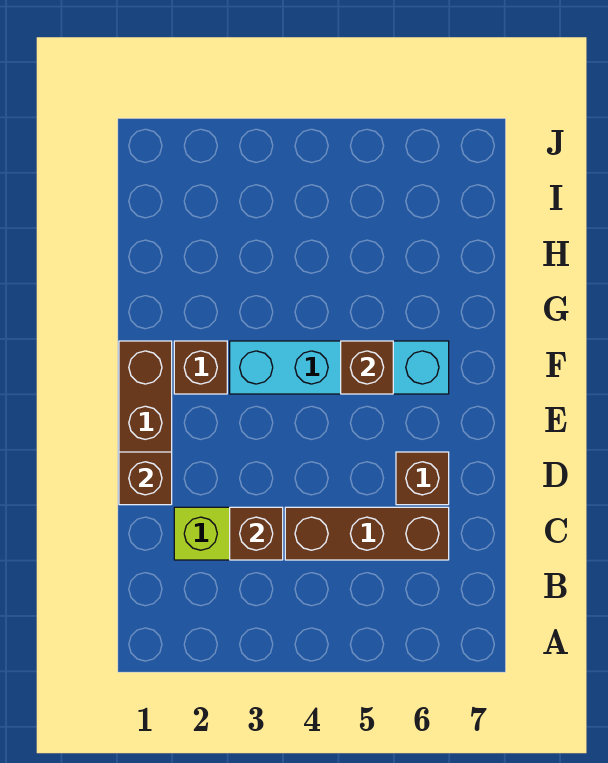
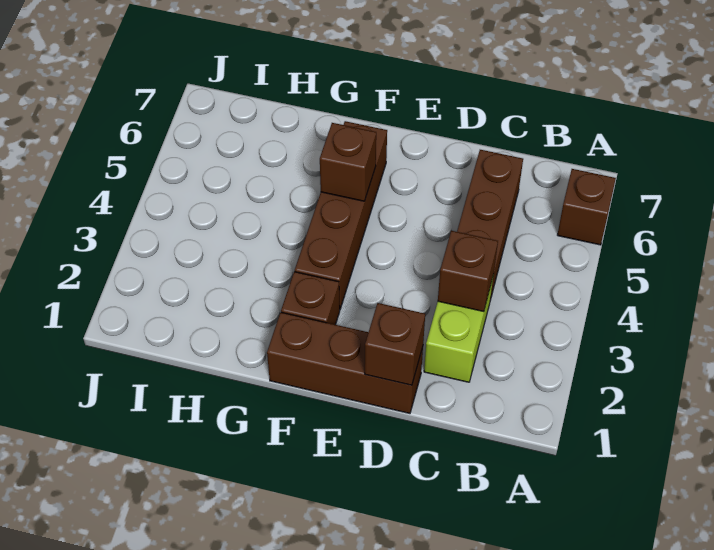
brown brick D6 level 1 -> brown brick A6 level 1
cyan brick F3:F6 level 1 -> brown brick F3:F6 level 1

